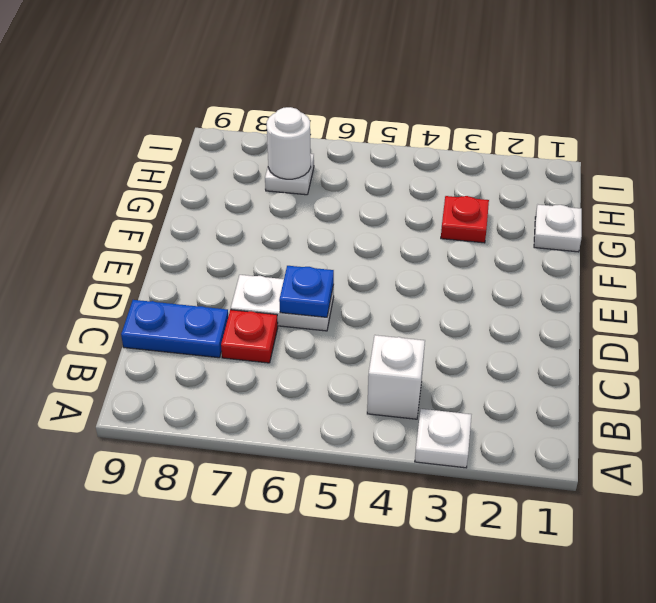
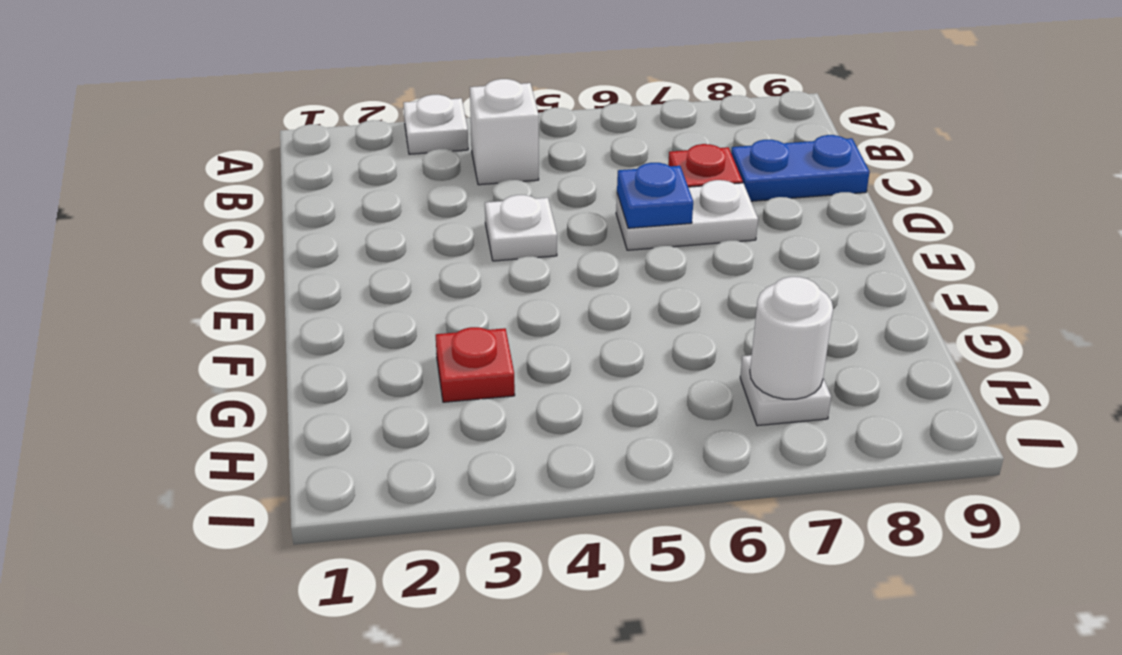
white plate G1 level 1 -> white plate D4 level 1

